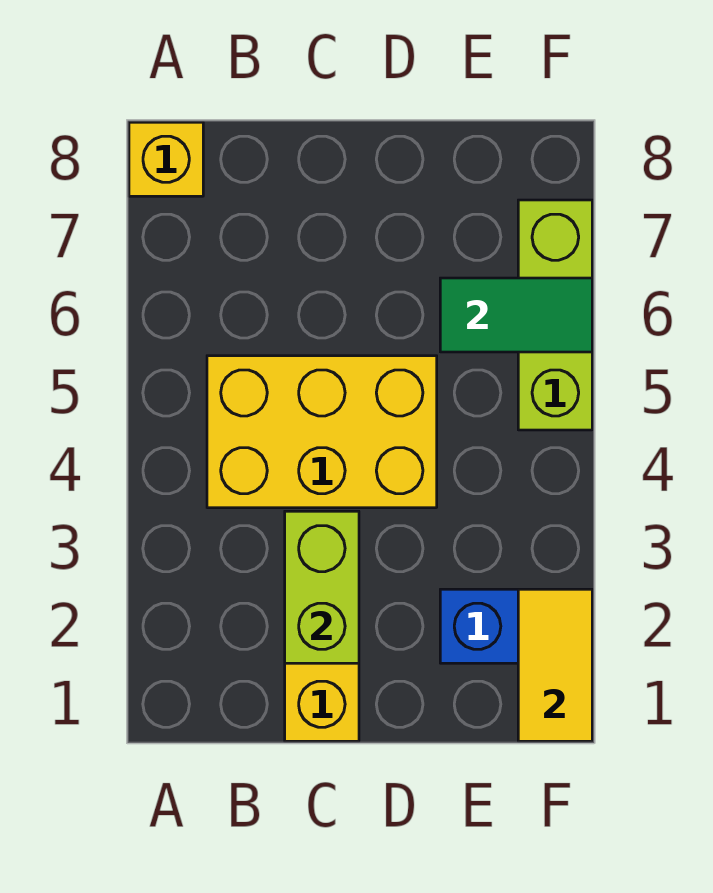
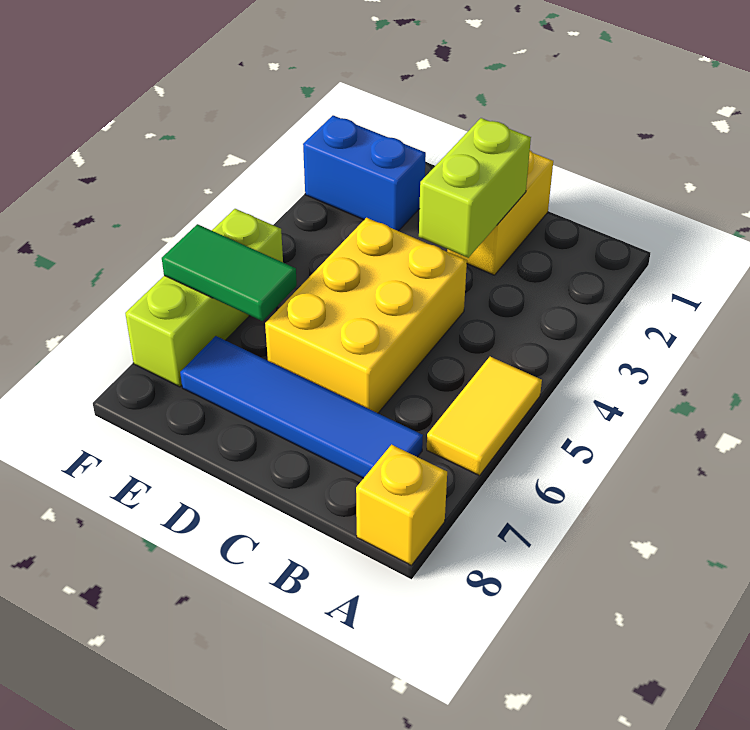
yellow brick B4:D5 level 1 -> yellow brick C4:D6 level 1
none -> blue tile B7:E7 level 1
yellow tile F1:F2 level 2 -> yellow tile A5:A6 level 1

